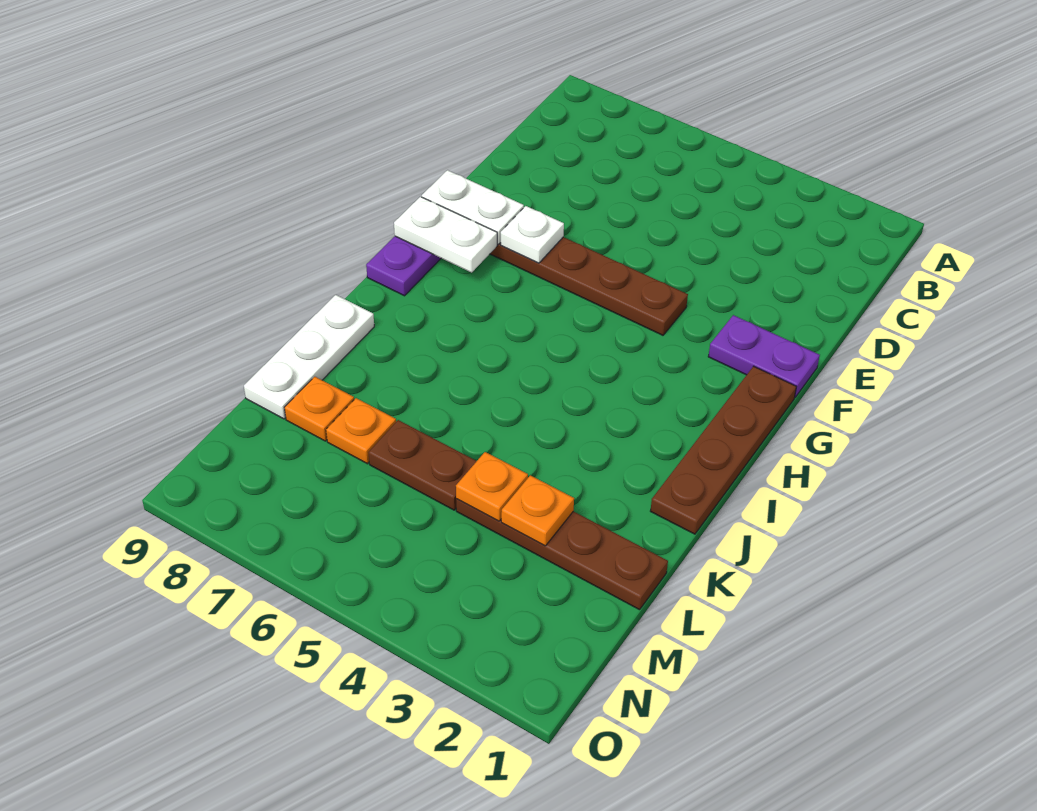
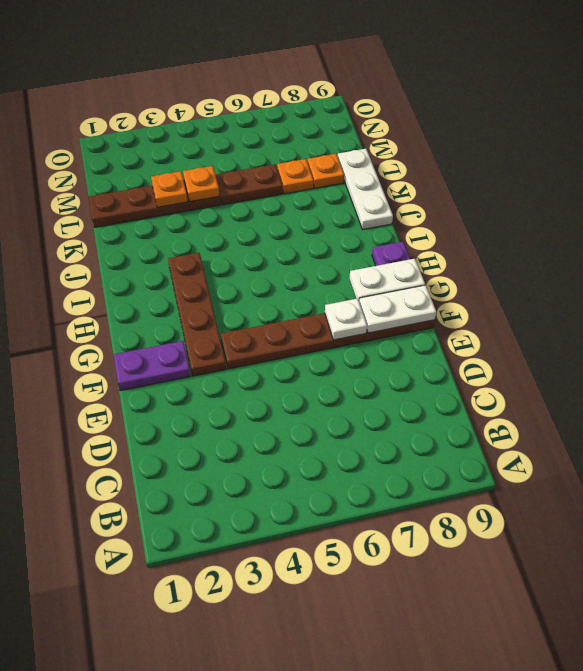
brown plate G1:J1 level 1 -> brown plate F3:I3 level 1

